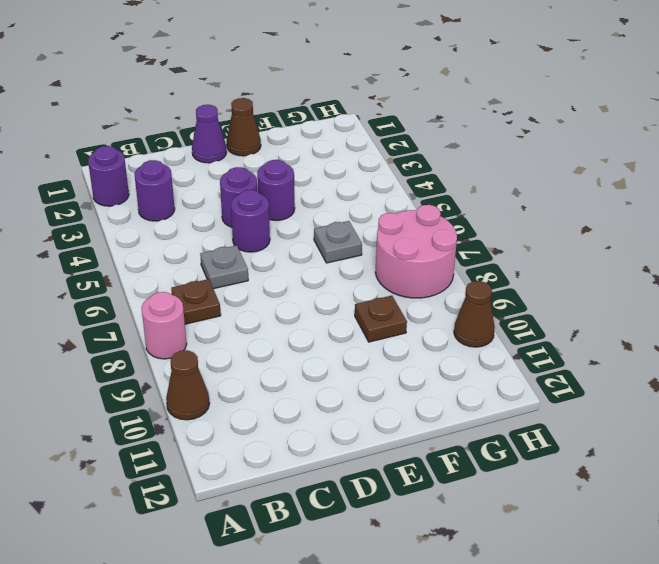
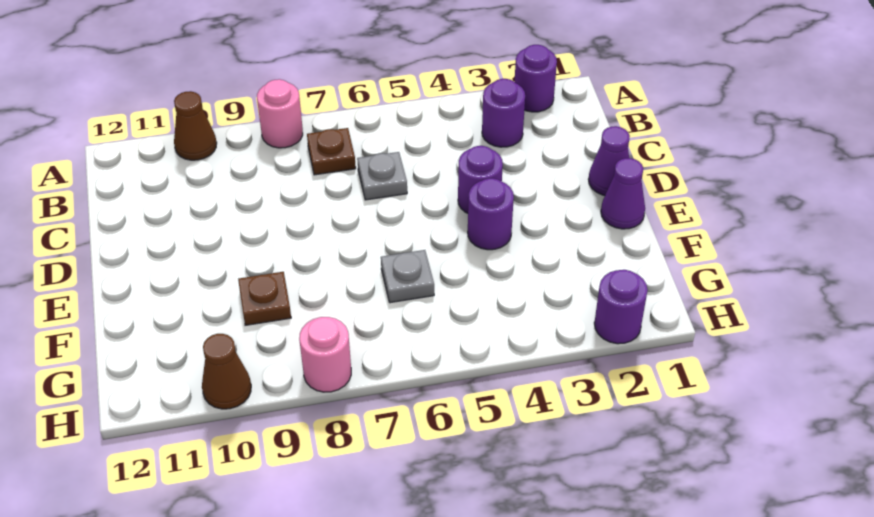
purple round brick D5 level 1 -> purple round brick H2 level 1
brown cone E1 level 1 -> purple cone E1 level 1
pink round brick G7:H8 level 1 -> pink round brick H8 level 1

